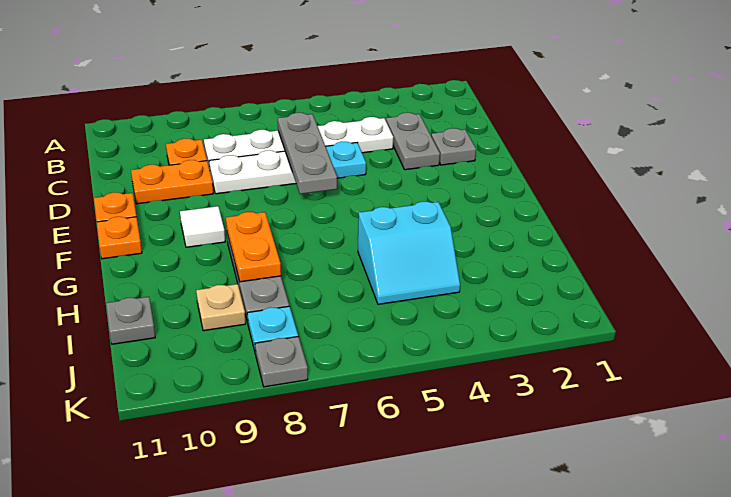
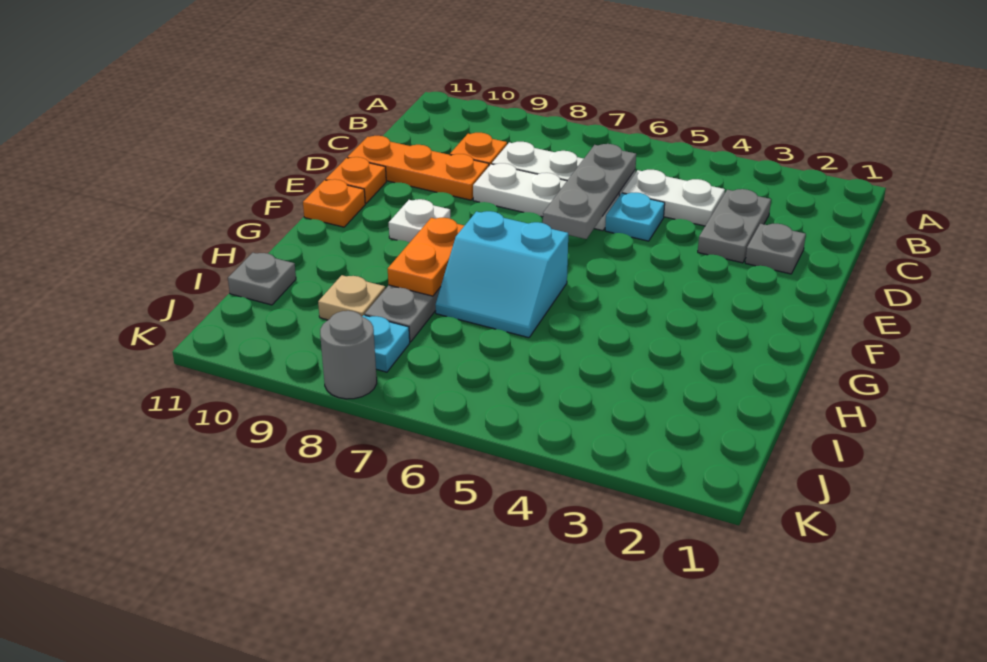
orange plate D9:D10 level 1 -> orange plate D9:D11 level 1
white tile F9 level 1 -> white plate F9 level 1
cyan slope H4:I5 level 1 top H -> cyan slope G6:H7 level 1 top G
grey plate K8 level 1 -> grey round brick K8 level 1

